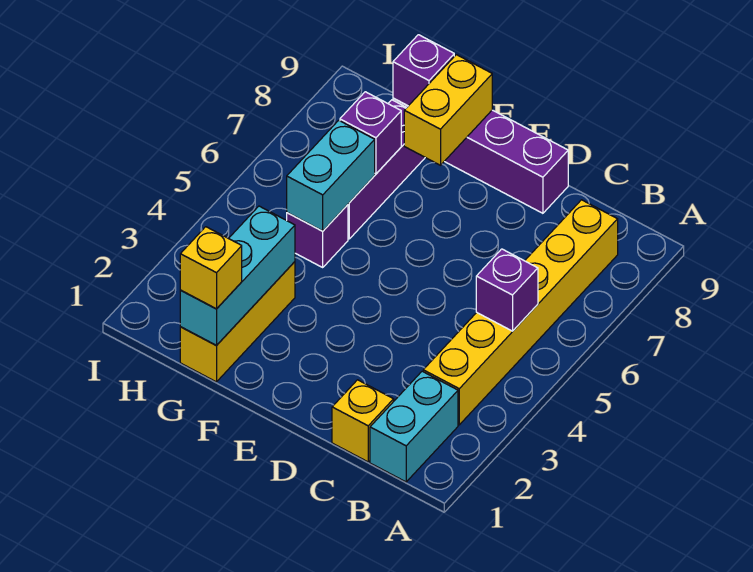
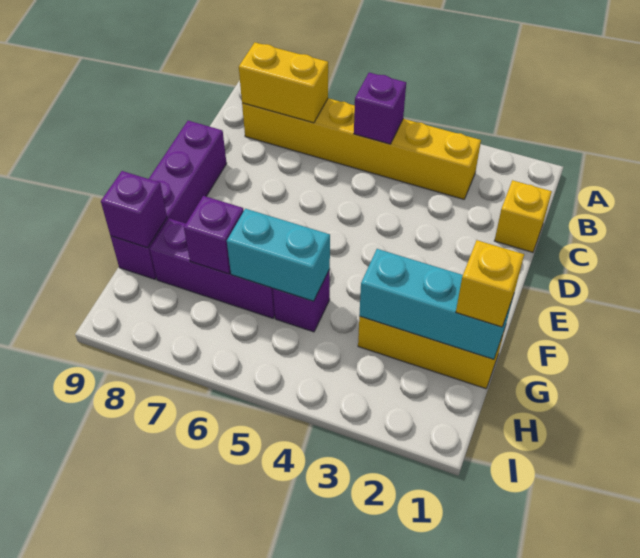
cyan brick B1:B2 level 1 -> none
yellow brick F8:F9 level 2 -> yellow brick B7:B8 level 2

